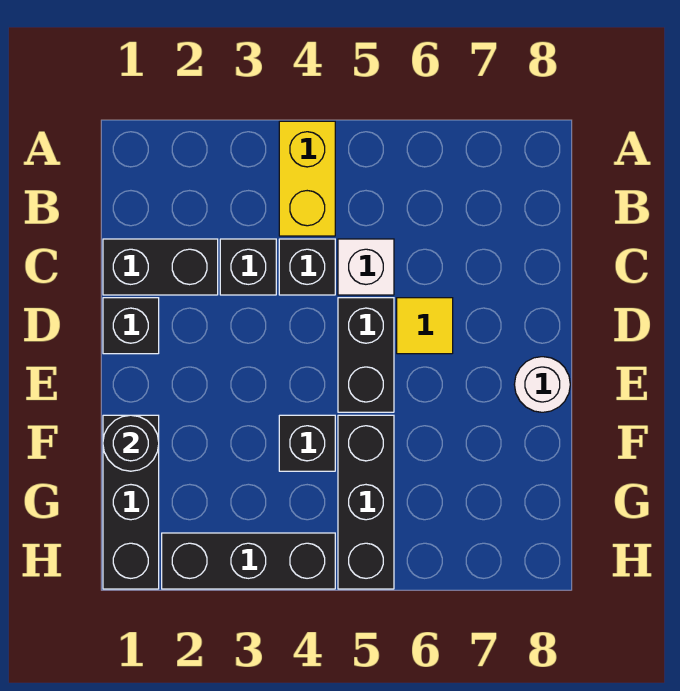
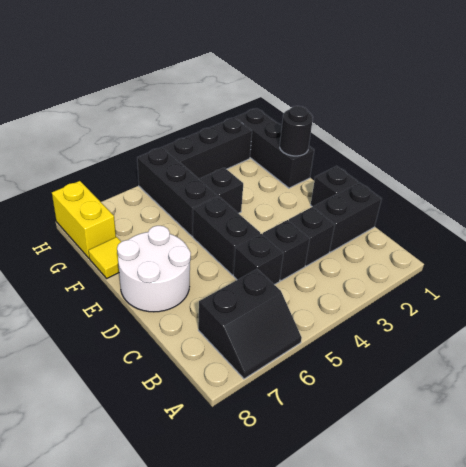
yellow brick A4:B4 level 1 -> yellow brick G8:H8 level 1
none -> black slope A6:B7 level 1 top B
white brick C5 level 1 -> black brick C5 level 1
yellow tile D6 level 1 -> yellow tile F8 level 1
white round brick E8 level 1 -> white round brick D7:E8 level 1

